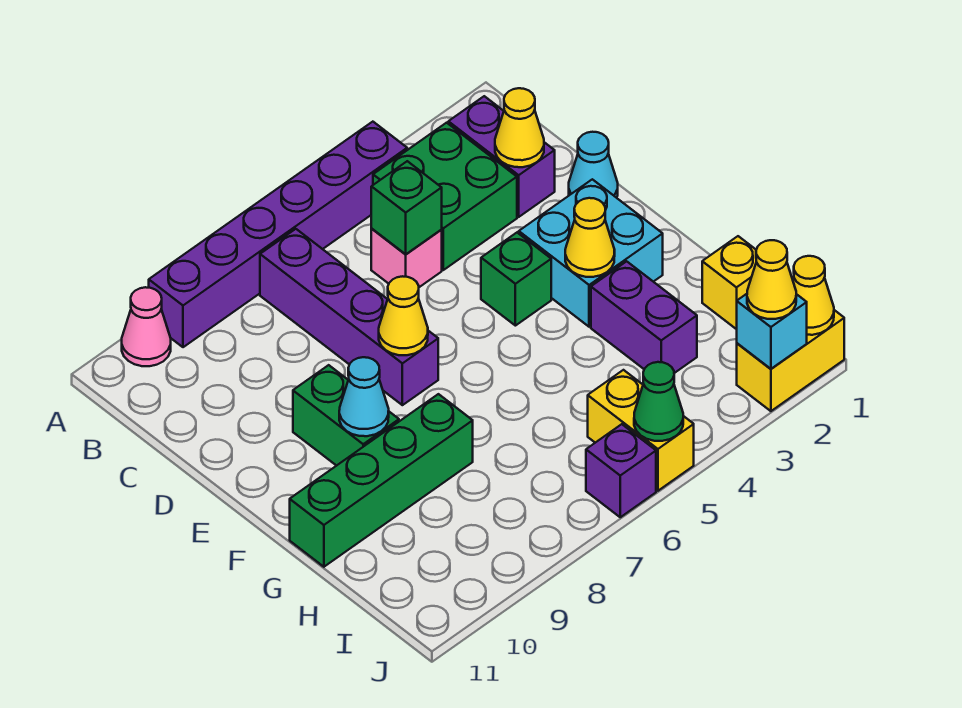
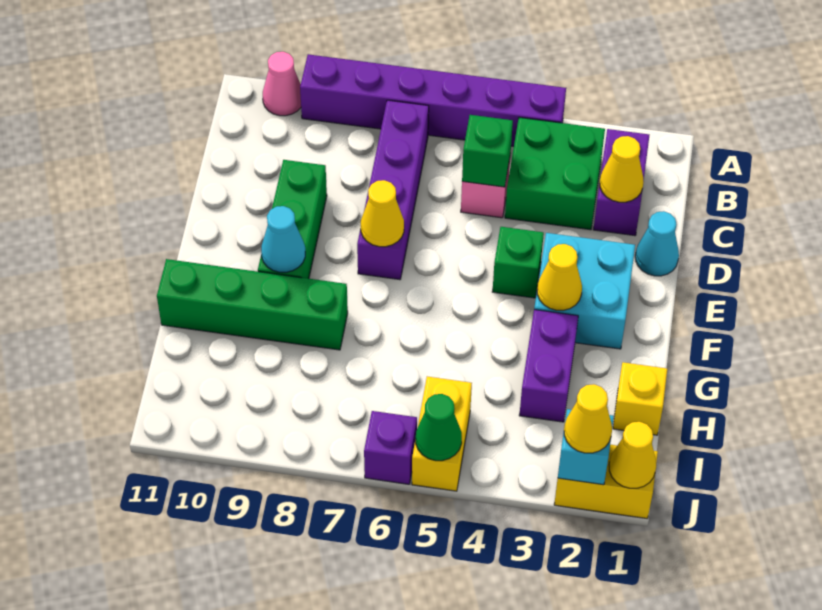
green brick E9:F9 level 1 -> green brick D9:F9 level 1

